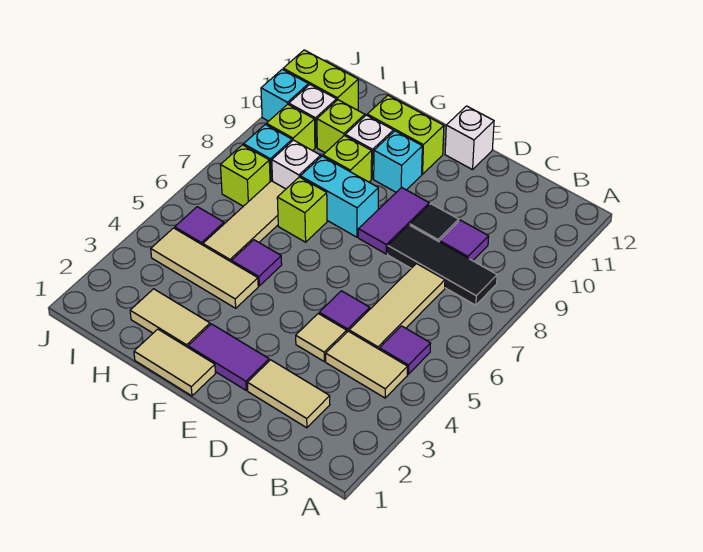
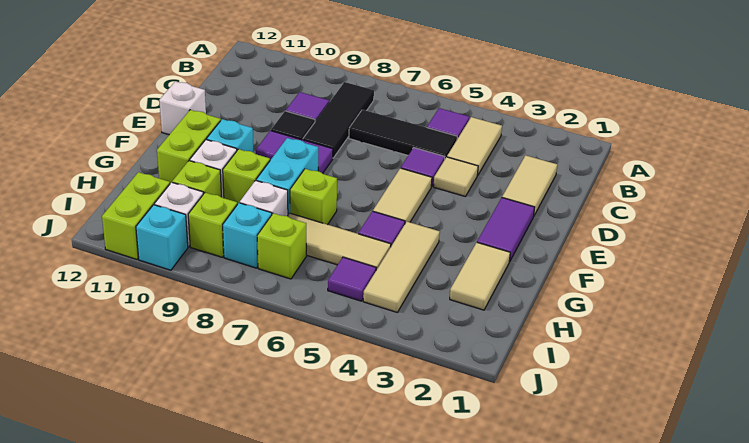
tan tile C5:C7 level 1 -> black tile C5:C7 level 1
tan tile F1:G1 level 1 -> tan tile E5:F5 level 1

